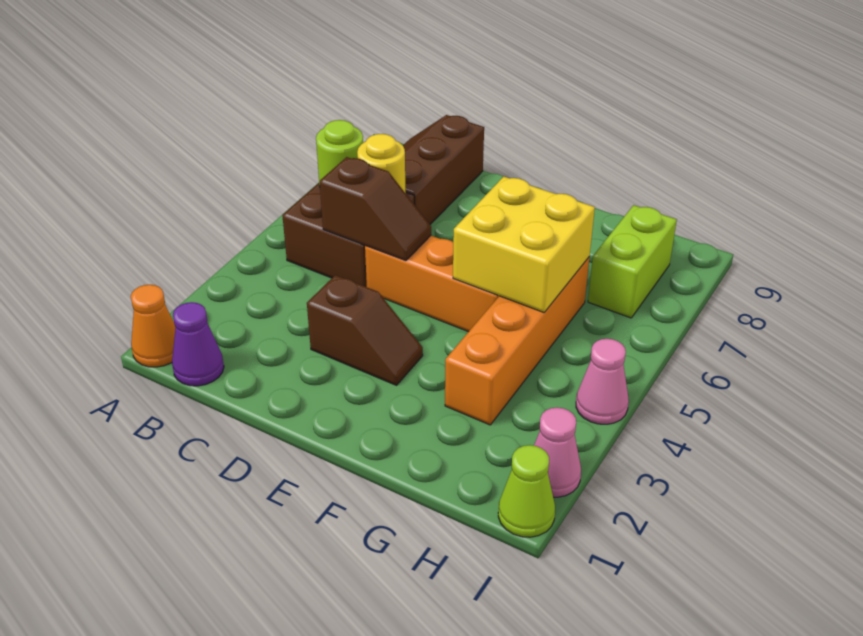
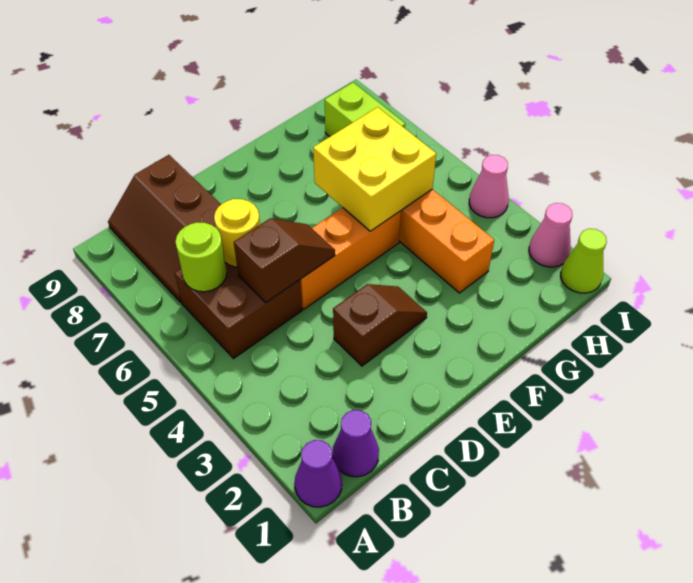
orange cone A1 level 1 -> purple cone A1 level 1

